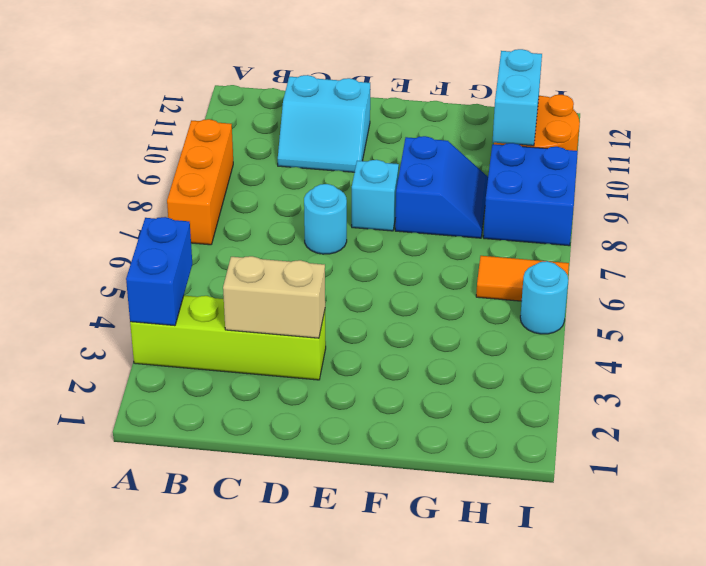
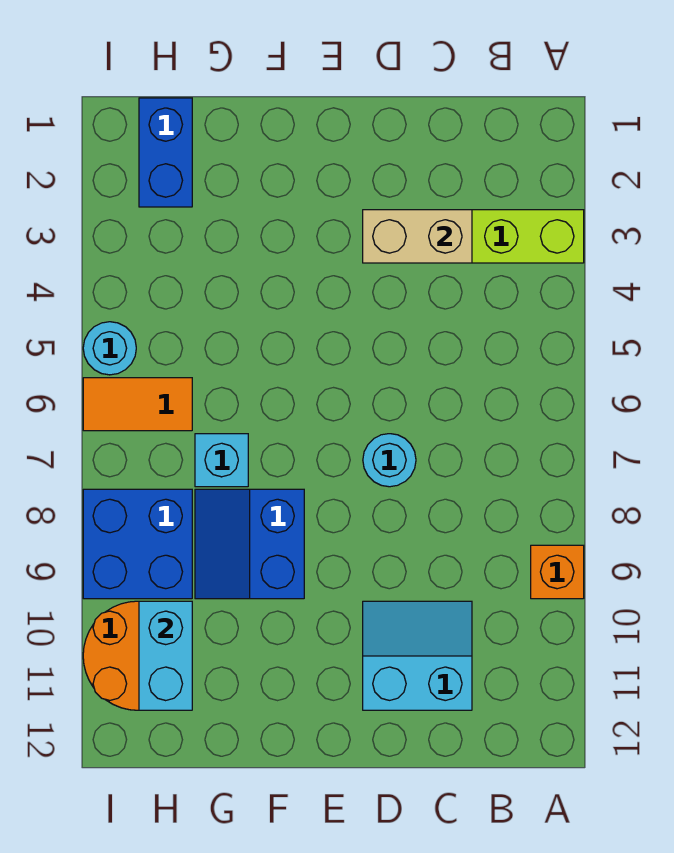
blue brick A3:A4 level 2 -> blue brick H1:H2 level 1
orange brick A7:A9 level 1 -> orange brick A9 level 1
cyan brick E8 level 1 -> cyan brick G7 level 1

